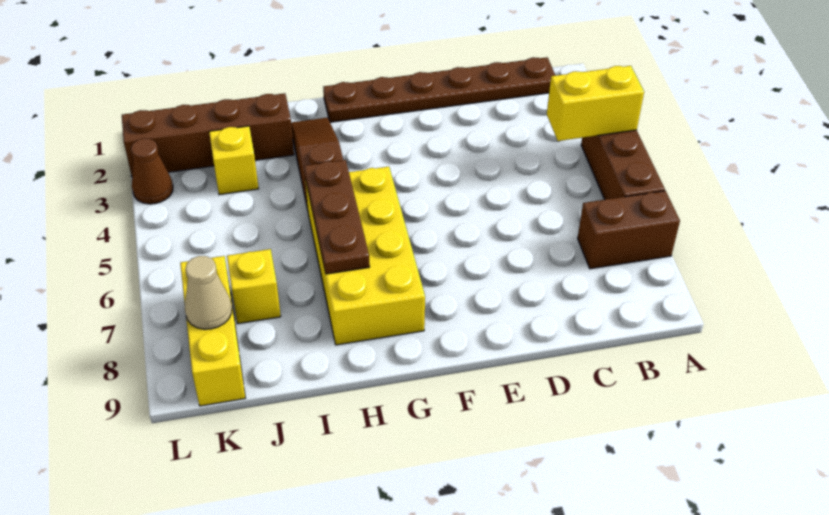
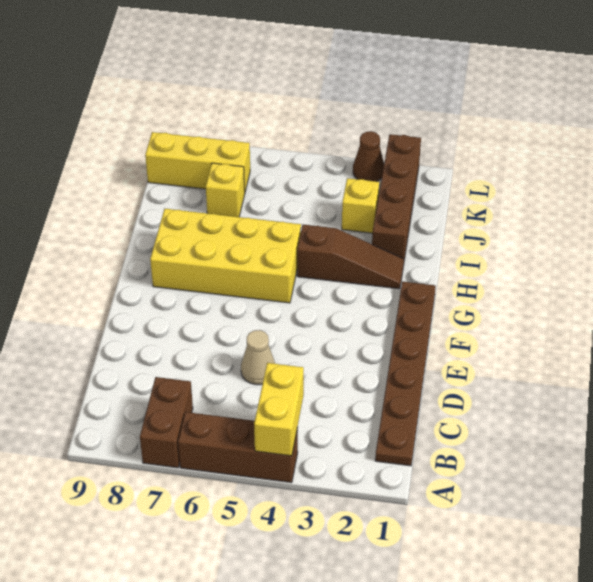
brown plate H5:H7 level 2 -> none
tan cone K8 level 2 -> tan cone D5 level 1

